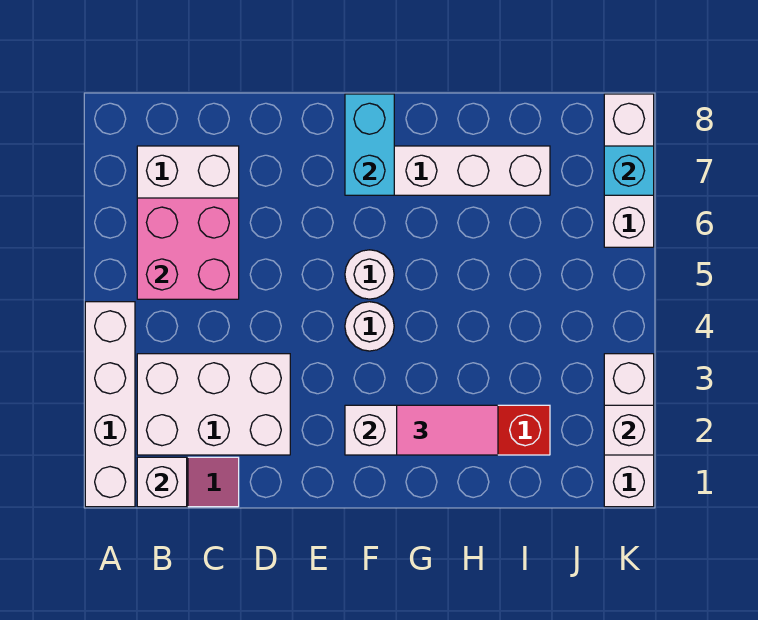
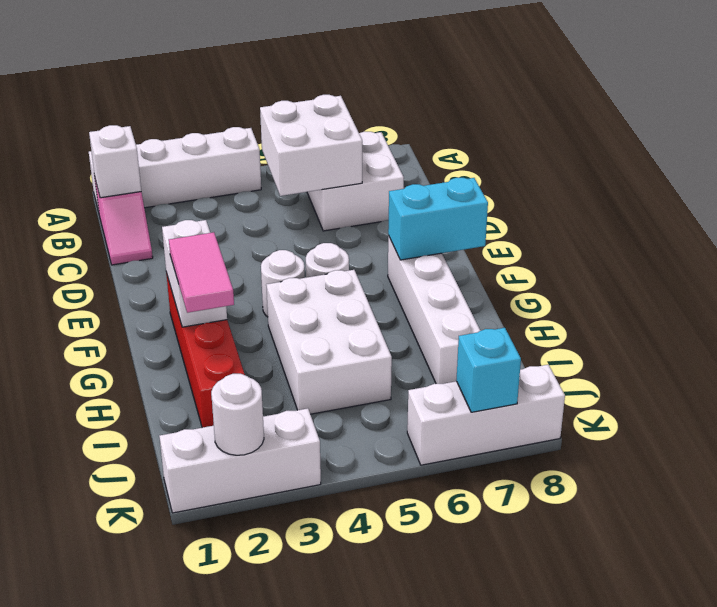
white brick B2:D3 level 1 -> white brick G4:I5 level 1
pink brick B5:C6 level 2 -> white brick B5:C6 level 2
white brick K2 level 2 -> white round brick K2 level 2

